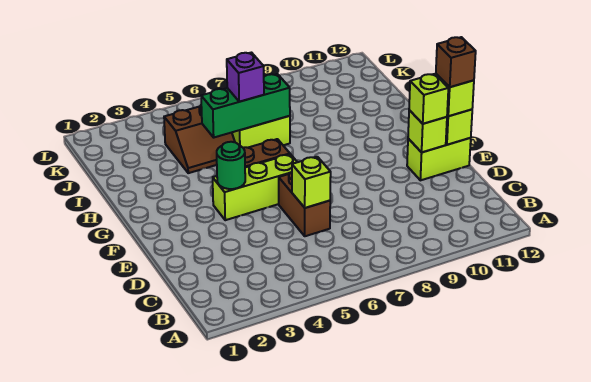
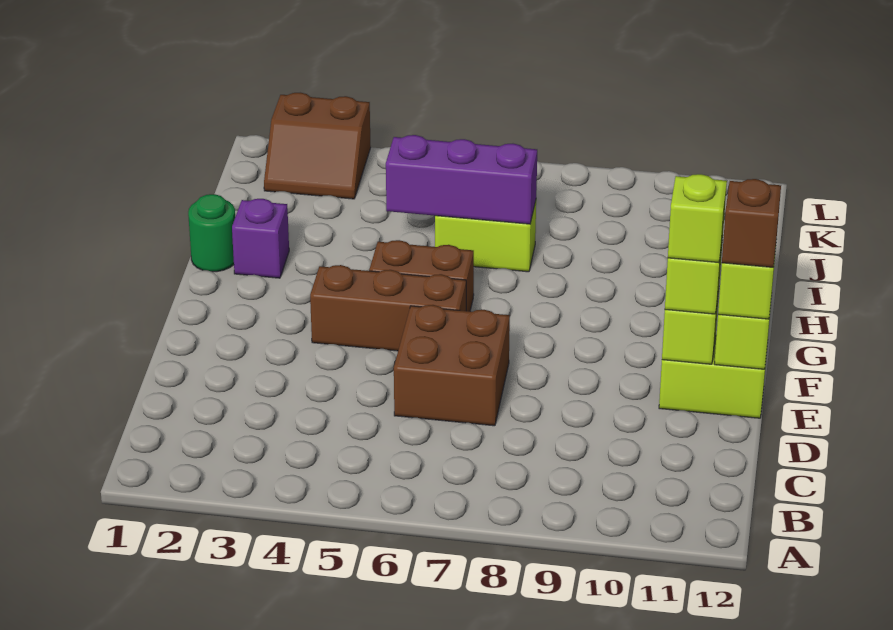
brown brick D6:E6 level 1 -> brown brick D6:E7 level 1
lime brick D6 level 2 -> lime brick E11 level 4
lime brick F4:F6 level 1 -> brown brick F4:F6 level 1
green round brick F4 level 2 -> green round brick H1 level 1
brown slope I4:J5 level 1 top J -> brown slope K2:L3 level 1 top L
green brick I5:I7 level 2 -> purple brick I5:I7 level 2
purple brick I6 level 3 -> purple brick H2 level 1

